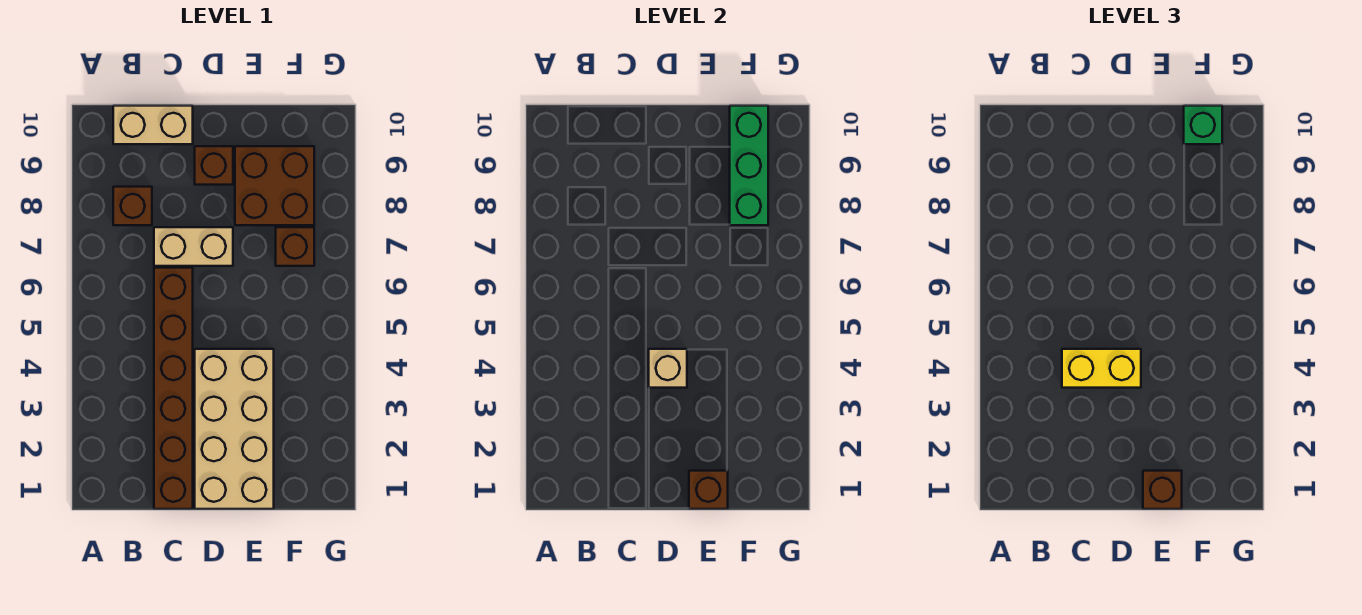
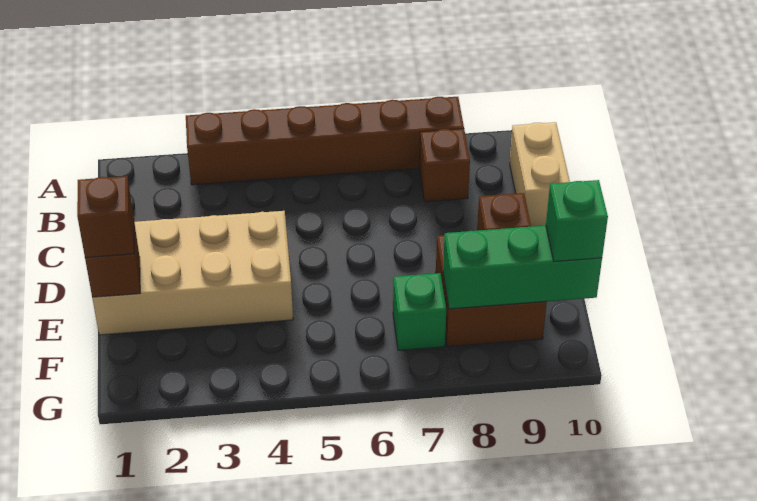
brown brick C1:C6 level 1 -> brown brick A3:A8 level 1
yellow brick C4:D4 level 3 -> none
tan brick C7:D7 level 1 -> none
tan brick D4 level 2 -> none
brown brick F7 level 1 -> green brick F7 level 1

